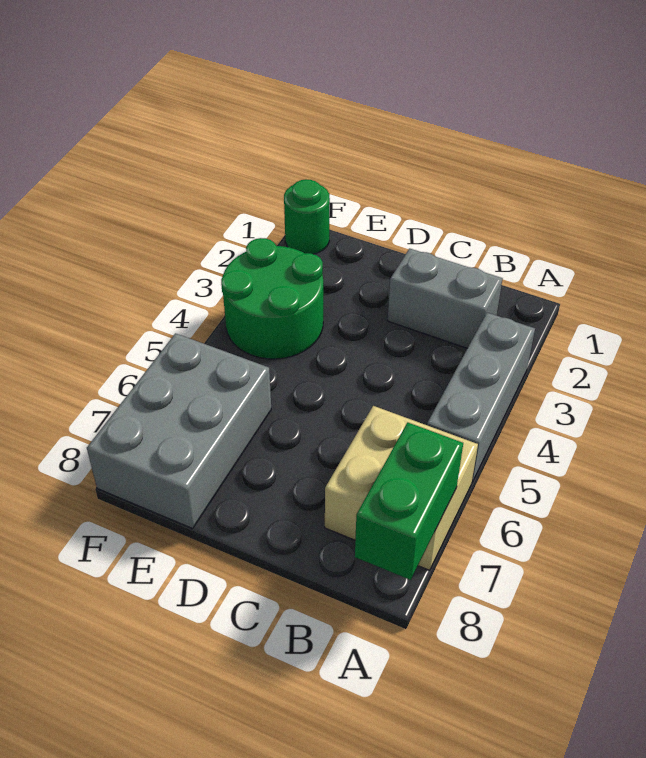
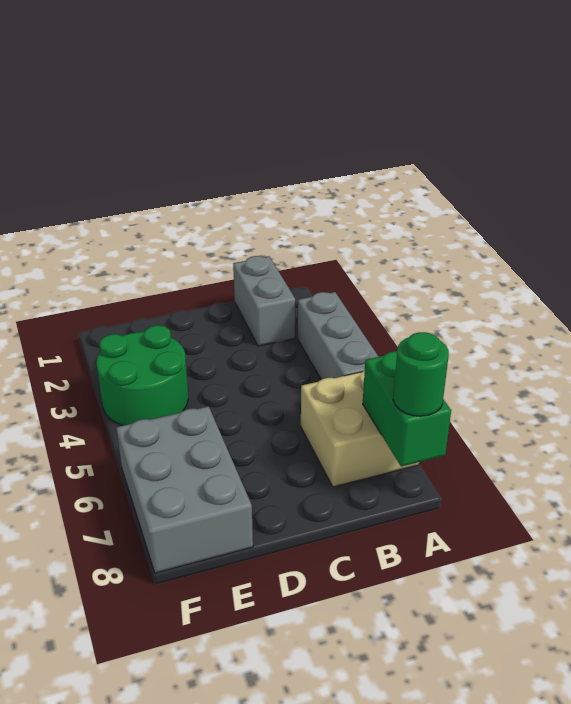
grey brick B2:C2 level 1 -> grey brick B1:B2 level 1
green round brick F1 level 1 -> green round brick A8 level 3

